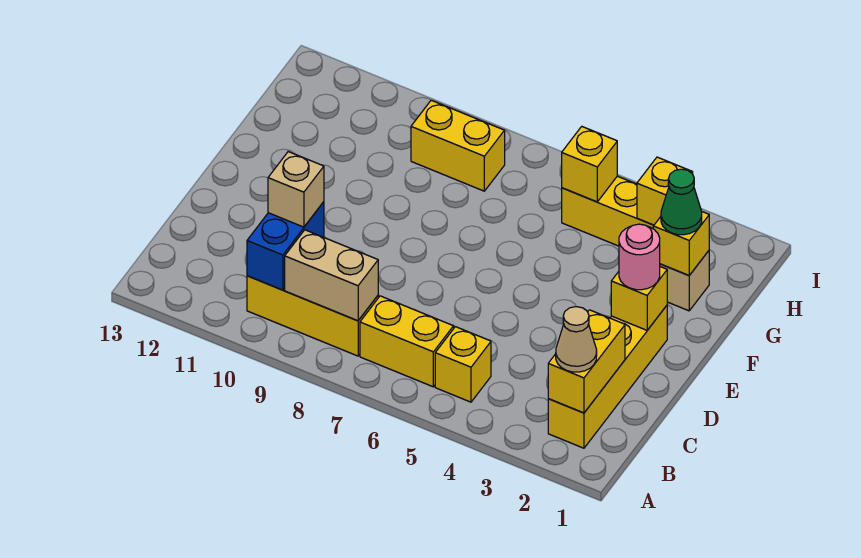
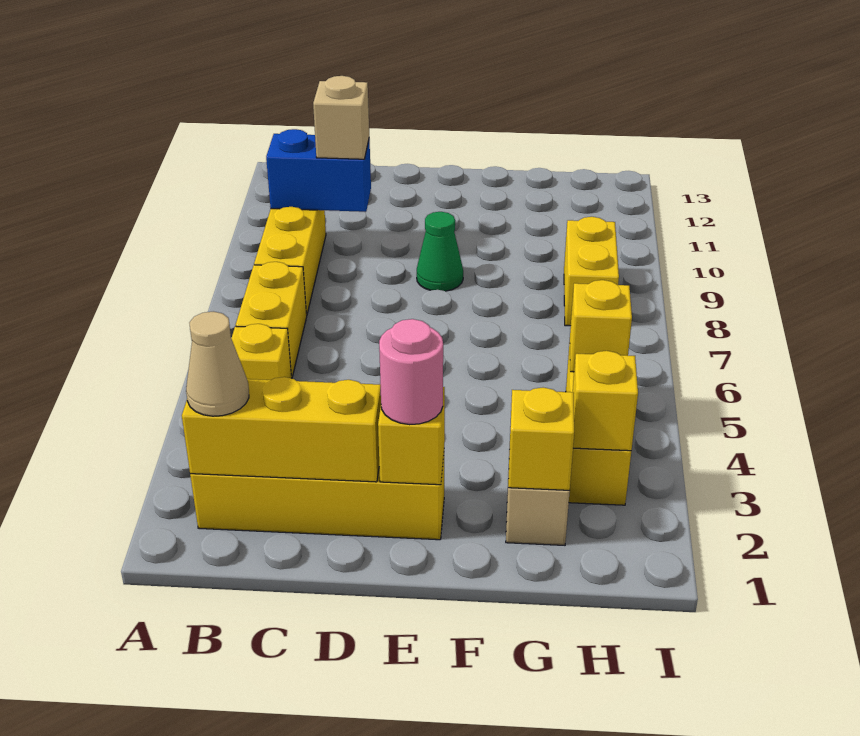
yellow brick B2:C2 level 2 -> yellow brick B2:D2 level 2
tan brick B8:B9 level 2 -> none
green cone G2 level 3 -> green cone E9 level 1

